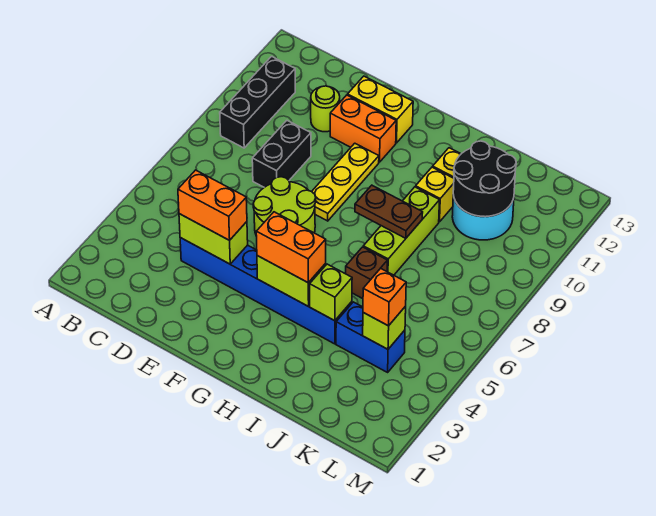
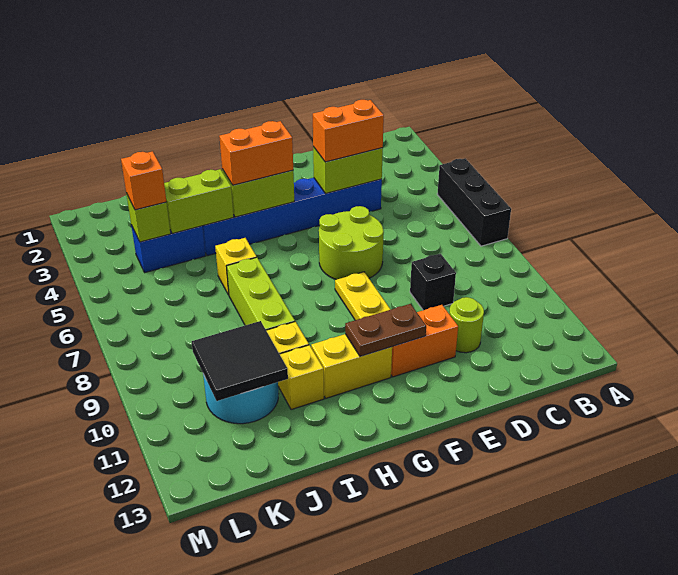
black brick B9:B11 level 1 -> black brick A5:A7 level 1
black brick D8:D9 level 1 -> black brick D9 level 1
yellow brick E12:F12 level 1 -> yellow brick G11:H11 level 1
brown plate H8:I8 level 2 -> brown plate F11:G11 level 2
lime brick I4 level 2 -> lime brick I4:J4 level 2
brown brick I6 level 1 -> yellow brick I6 level 1
black round brick J10:K11 level 2 -> black tile J10:K11 level 2

